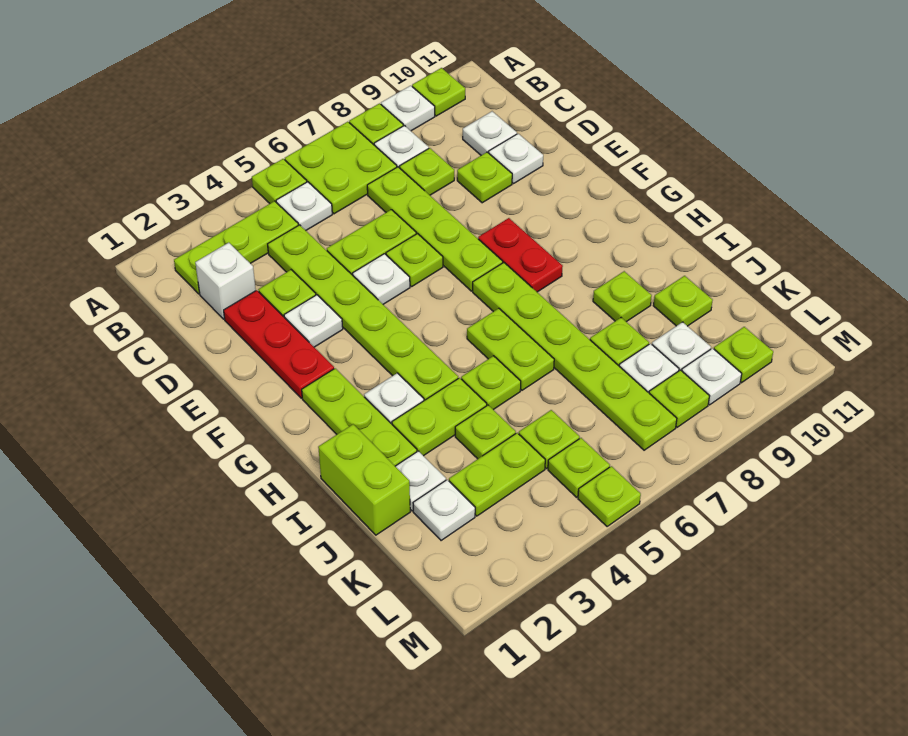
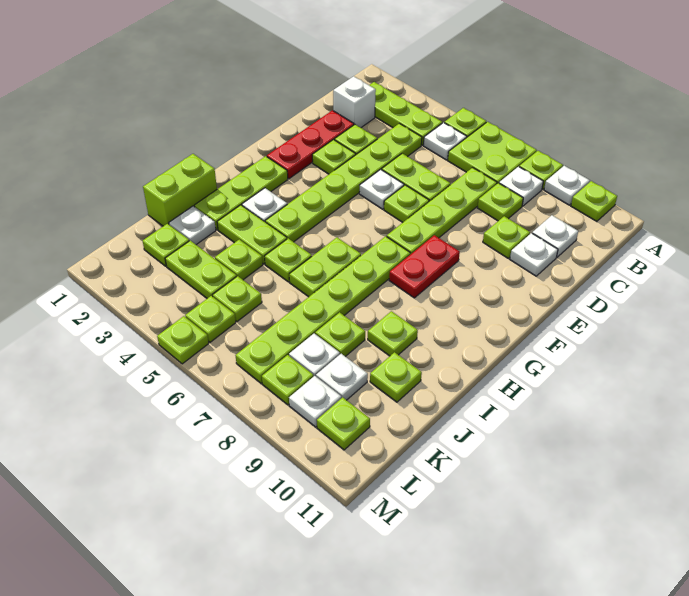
white plate E3 level 1 -> lime plate E3 level 1
white plate K2 level 1 -> lime plate K2 level 1

